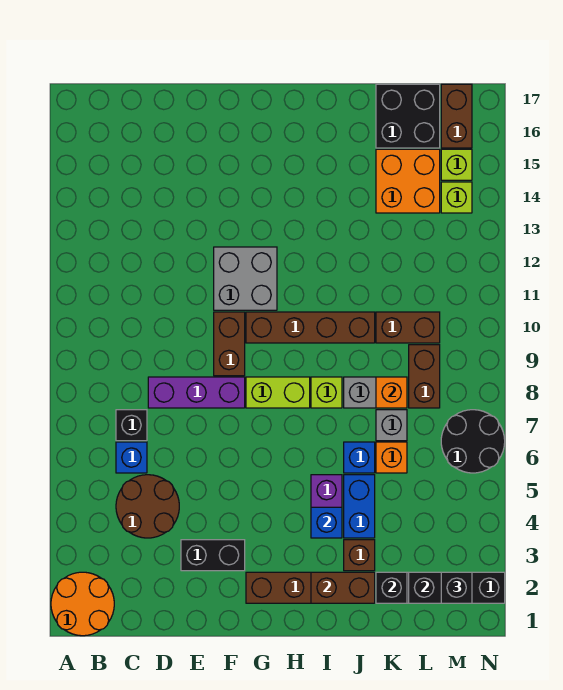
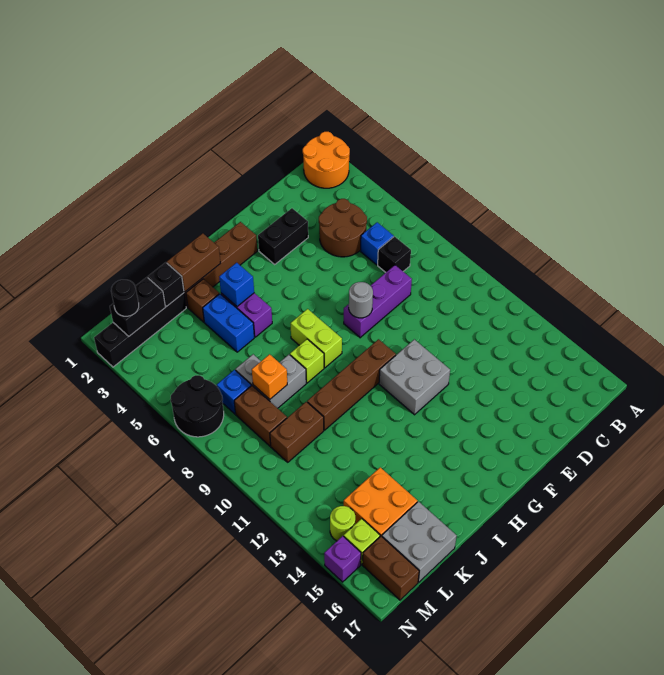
none -> grey round brick F8 level 2
brown brick F9:F10 level 1 -> none
lime brick G8:H8 level 1 -> lime brick H7:H8 level 1
blue brick J6 level 1 -> blue brick L7 level 1
orange brick K6 level 1 -> none
black brick K16:L17 level 1 -> grey brick K16:L17 level 1
black brick M2 level 3 -> black round brick M2 level 3
lime brick M14 level 1 -> lime round brick M14 level 1
none -> purple brick N15 level 1

